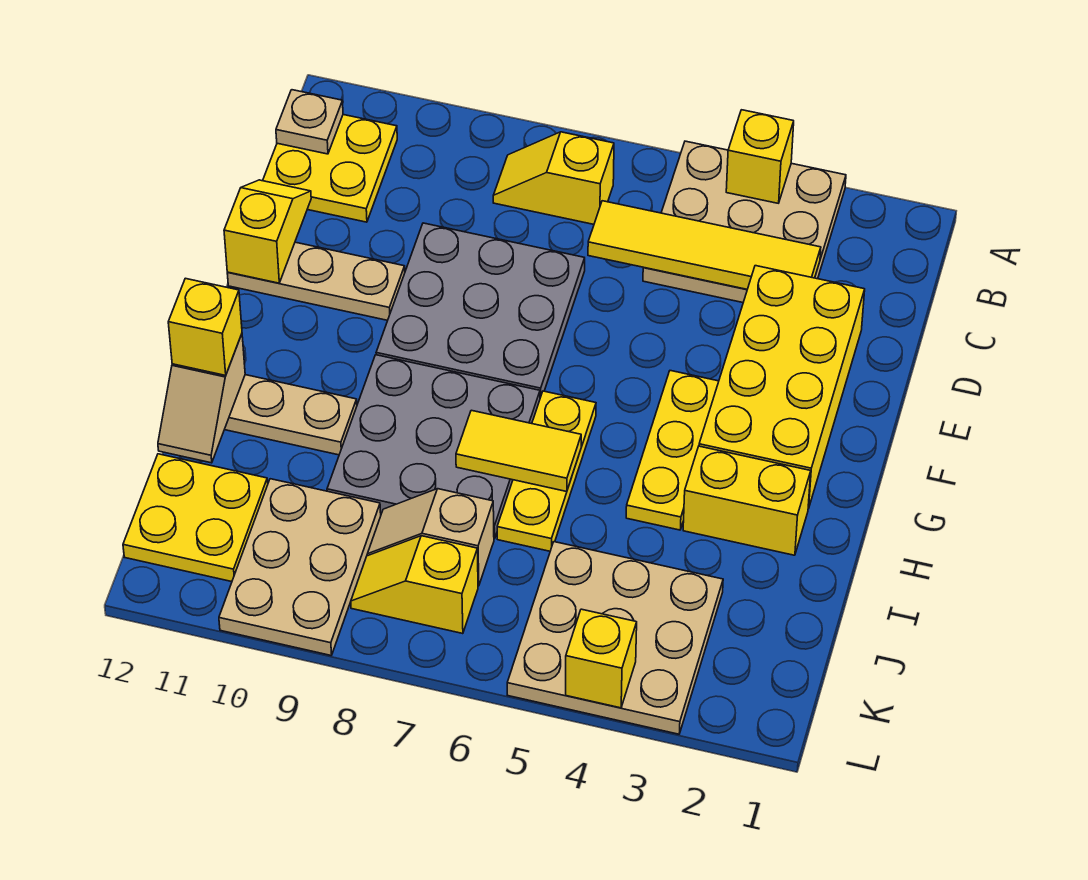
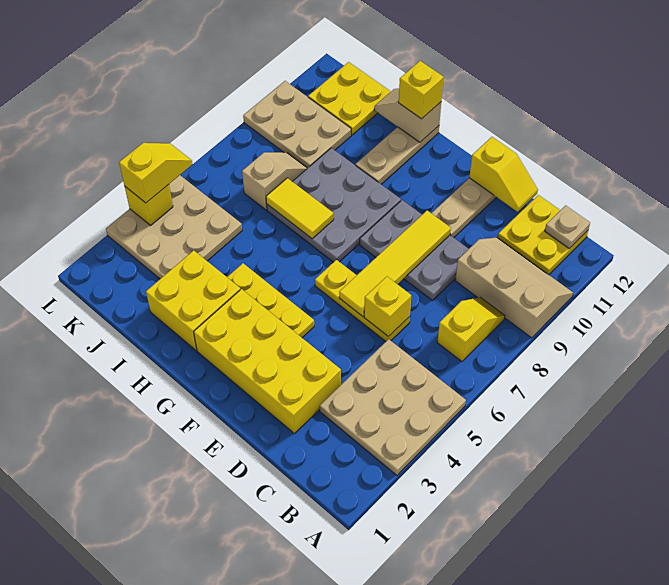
yellow brick A4 level 2 -> yellow brick D6 level 2
none -> tan slope A9:C10 level 1 top 9
yellow tile C3:C6 level 2 -> yellow tile E6:E9 level 2
grey plate D7:F9 level 1 -> grey plate D8:F9 level 1
yellow plate G6:I6 level 1 -> yellow plate D6:F6 level 1
yellow brick H2:H3 level 1 -> yellow brick H2:I3 level 1
yellow tile H6:H7 level 2 -> yellow tile H7:I7 level 2
yellow slope K7:K8 level 1 top 7 -> yellow slope L4:L5 level 3 top 4

